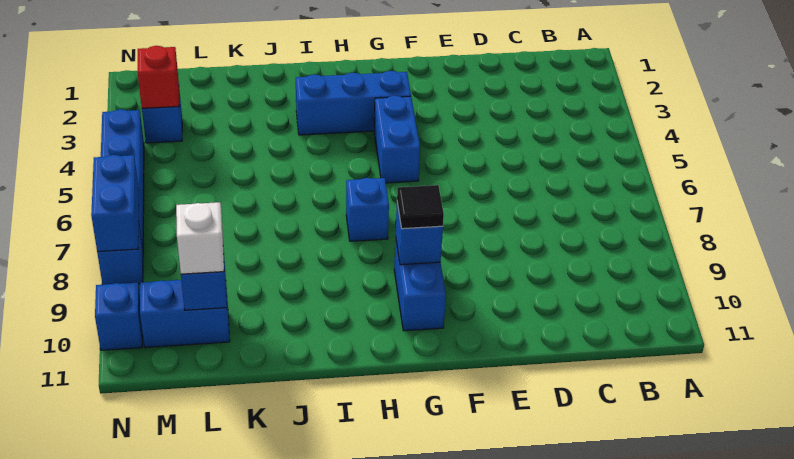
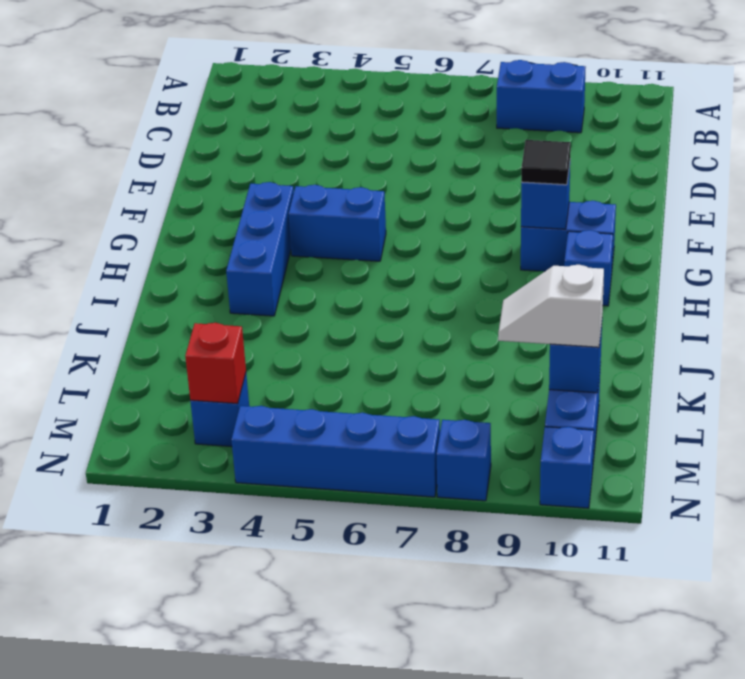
blue brick H7 level 1 -> blue brick H10 level 1
blue brick N7:N8 level 2 -> blue brick B8:B9 level 1

